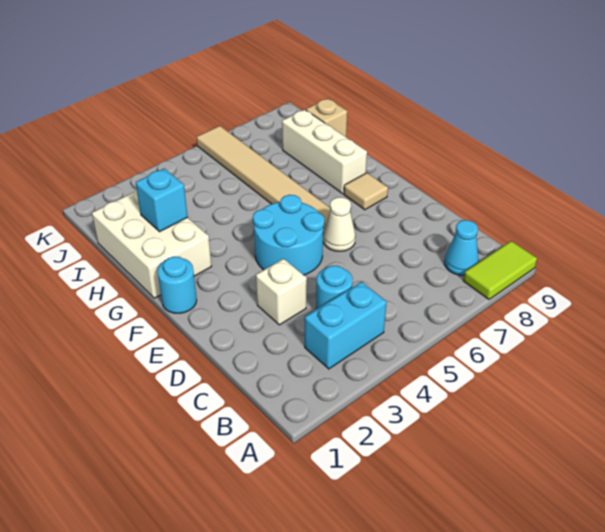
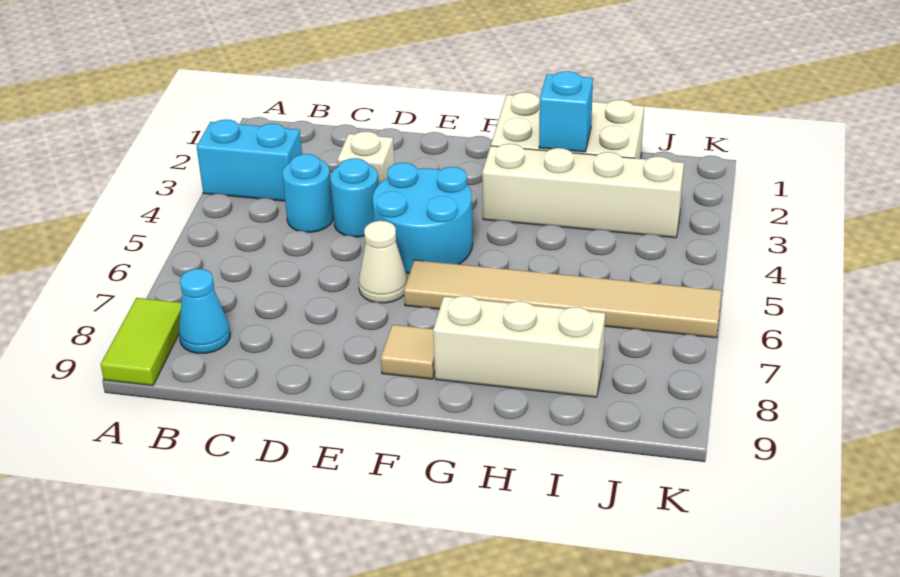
cyan brick B3:B4 level 1 -> cyan brick A3:B3 level 1
cyan round brick F1 level 1 -> cyan round brick D4 level 1
none -> white brick G3:J3 level 1
tan brick I9 level 1 -> none

